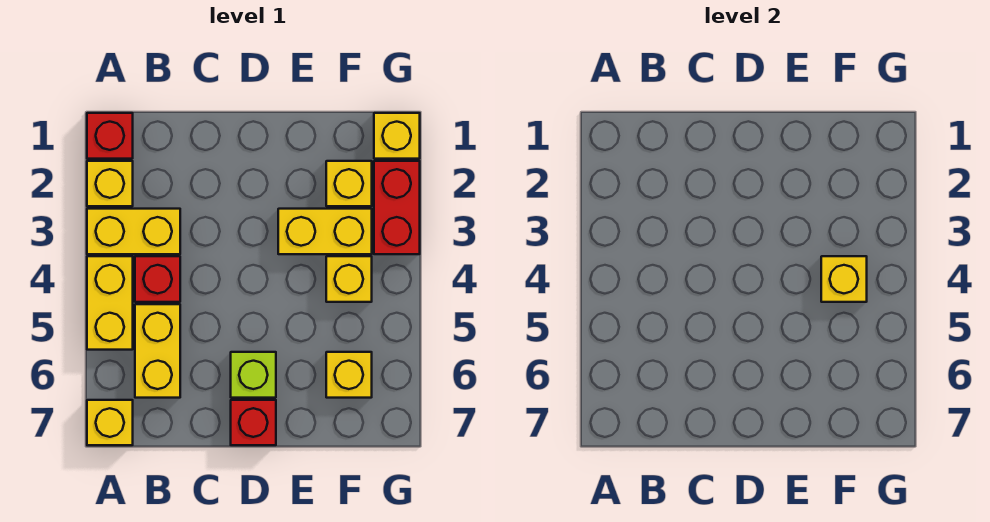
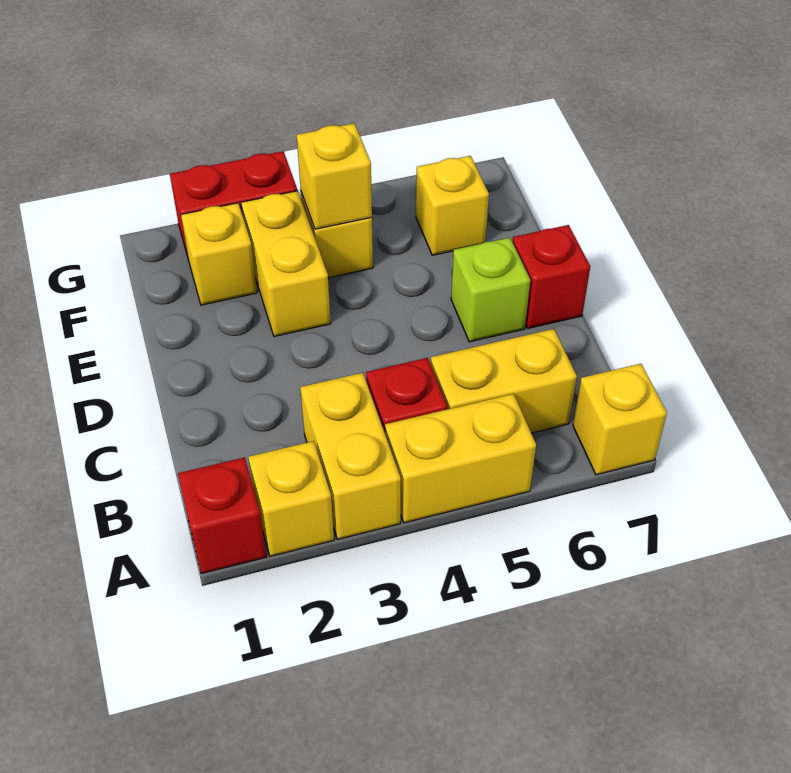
yellow brick G1 level 1 -> none

